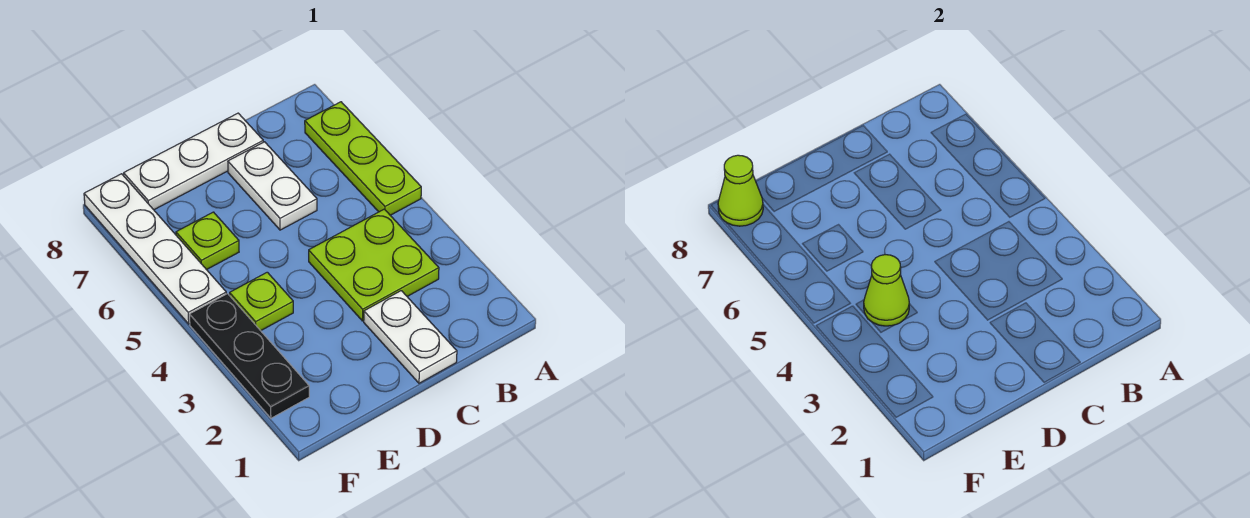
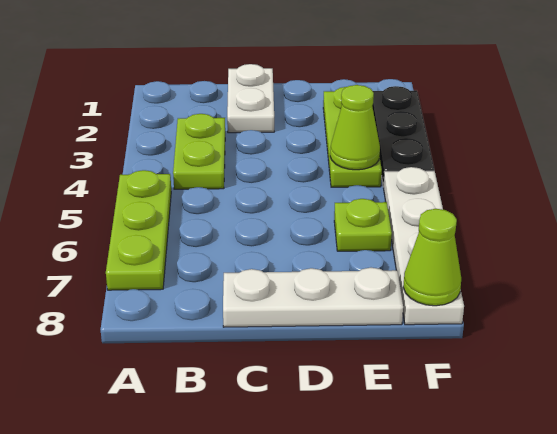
lime plate B3:C4 level 1 -> lime plate B3:B4 level 1
white plate C6:C7 level 1 -> none
lime plate E4 level 1 -> lime plate E2:E4 level 1

